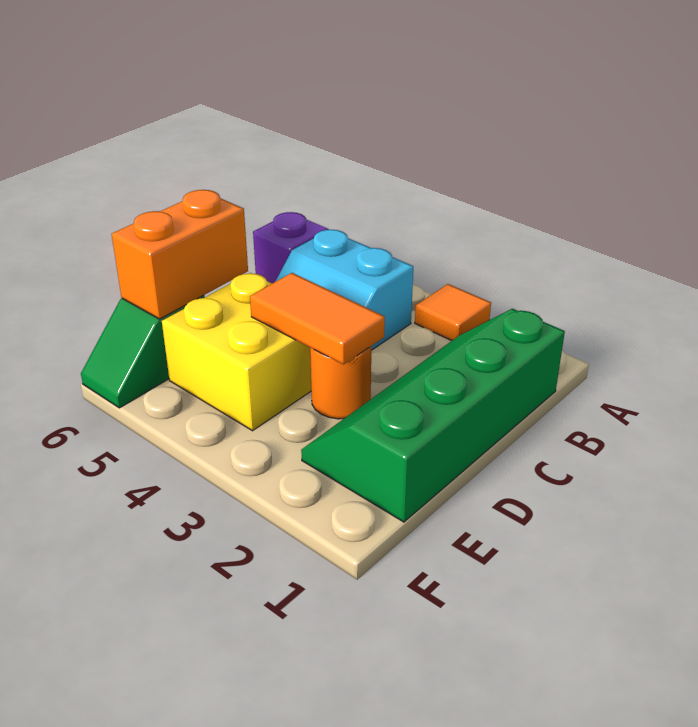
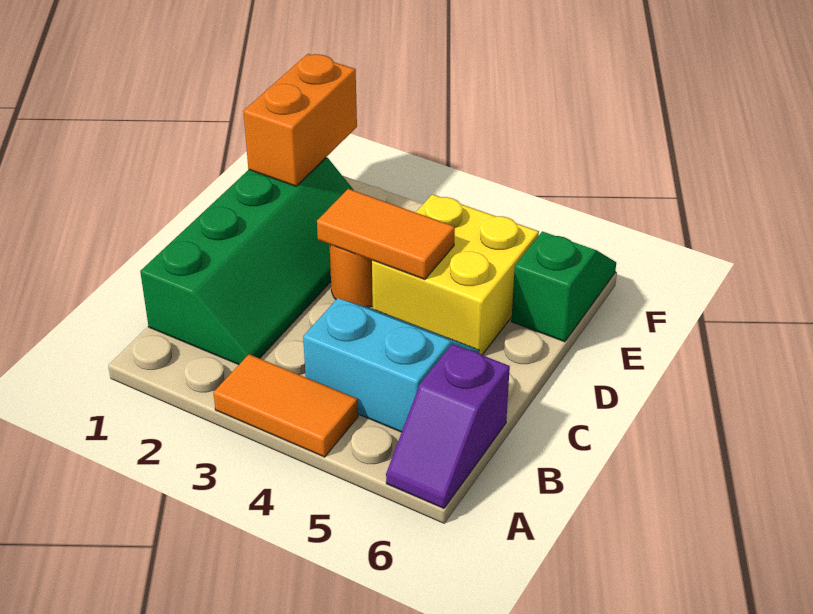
orange tile A3 level 1 -> orange tile A3:A4 level 1
orange brick D6:E6 level 2 -> orange brick E1:F1 level 2

